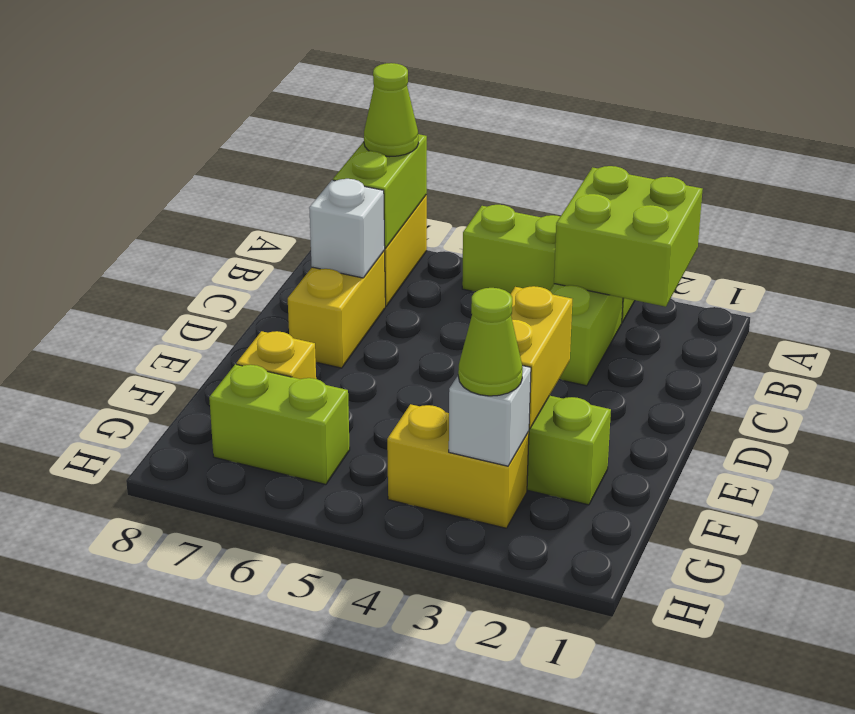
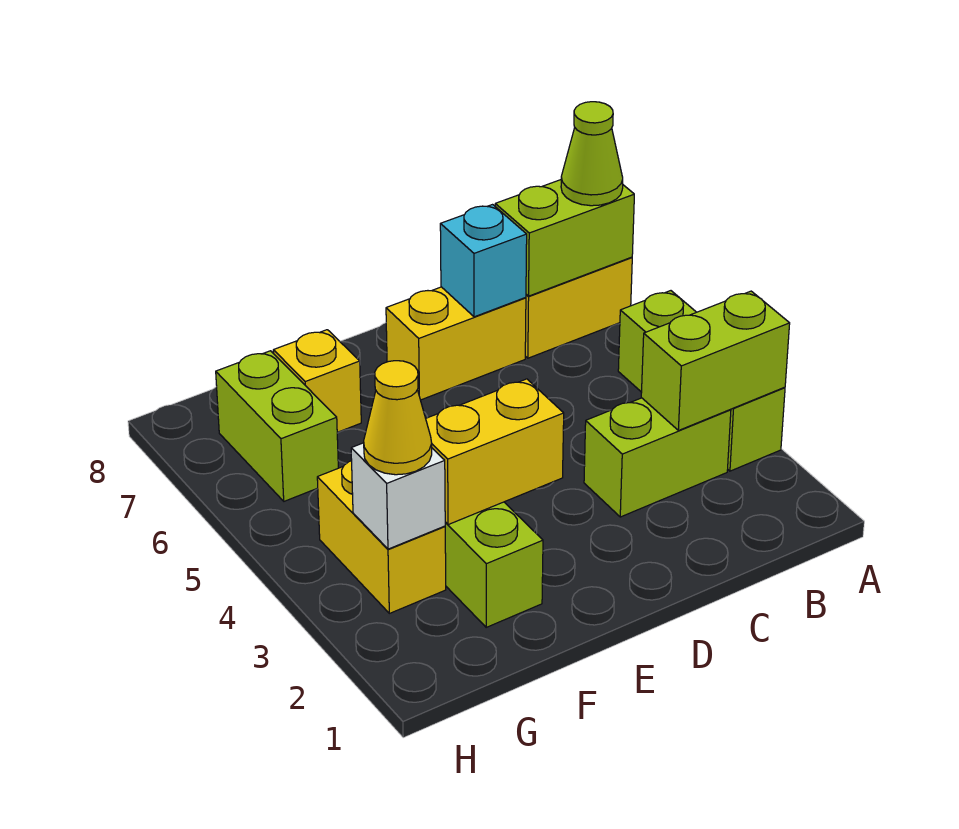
lime brick A2:B3 level 2 -> lime brick A3:B3 level 2
white brick C7 level 2 -> cyan brick C7 level 2
lime cone G3 level 3 -> yellow cone G3 level 3

